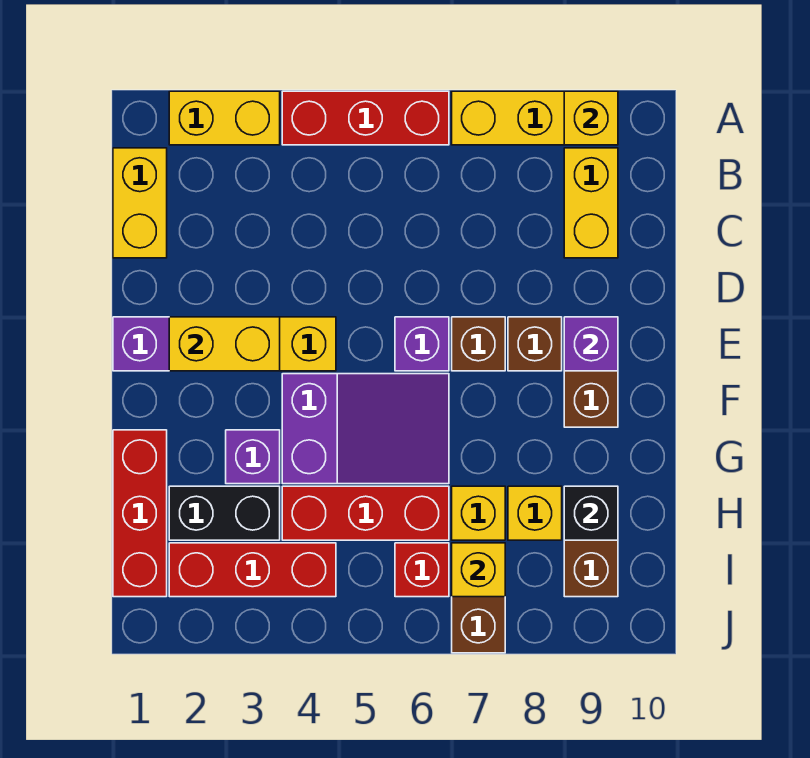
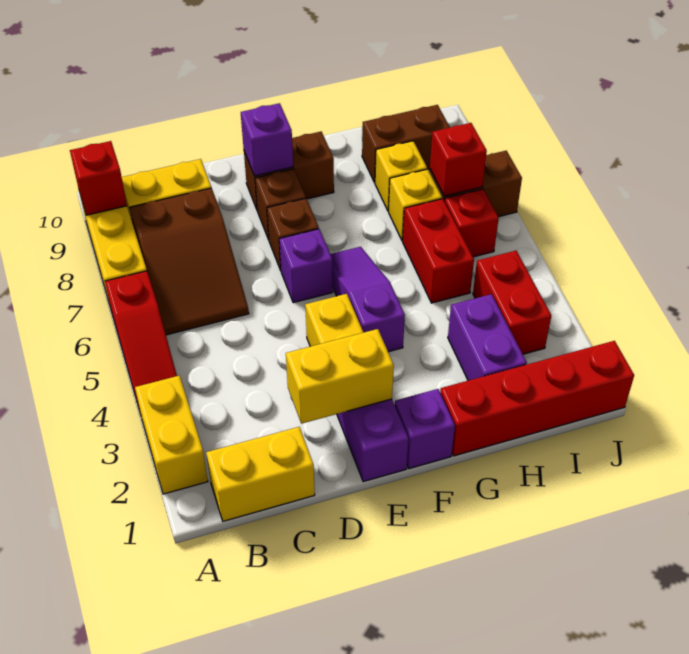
red brick A4:A6 level 1 -> red slope A4:A6 level 1 top 6
yellow brick A9 level 2 -> red brick A9 level 2
none -> brown slope B6:C8 level 1 top 8
yellow brick E2:E3 level 2 -> yellow brick D2:E2 level 2
purple slope F4:G6 level 1 top 4 -> purple slope F4:F6 level 1 top 4
red brick G1:I1 level 1 -> red brick G1:J1 level 1
purple brick G3 level 1 -> purple brick F1 level 1
black brick H2:H3 level 1 -> purple brick H2:H3 level 1
red brick H4:H6 level 1 -> red brick H5:H6 level 1
black brick H9 level 2 -> none
red brick I2:I4 level 1 -> red brick I3:I4 level 1
yellow brick I7 level 2 -> red brick I7 level 2

